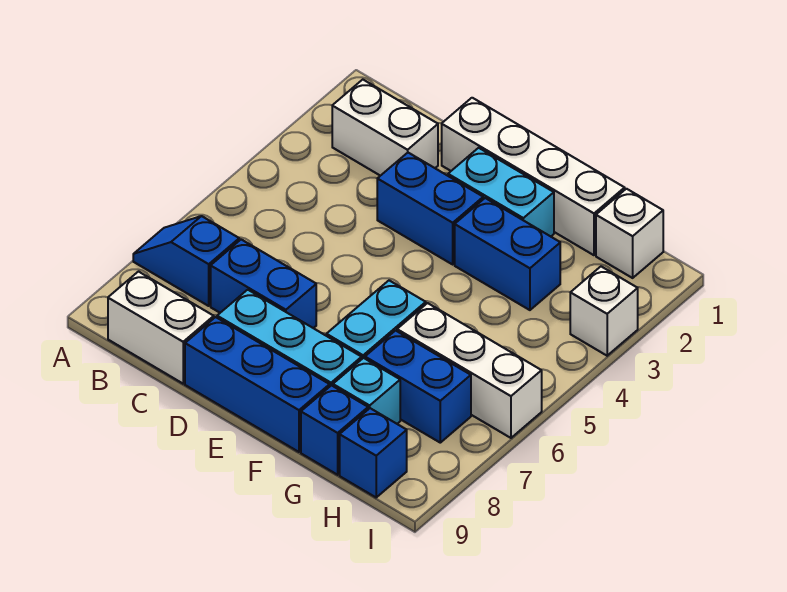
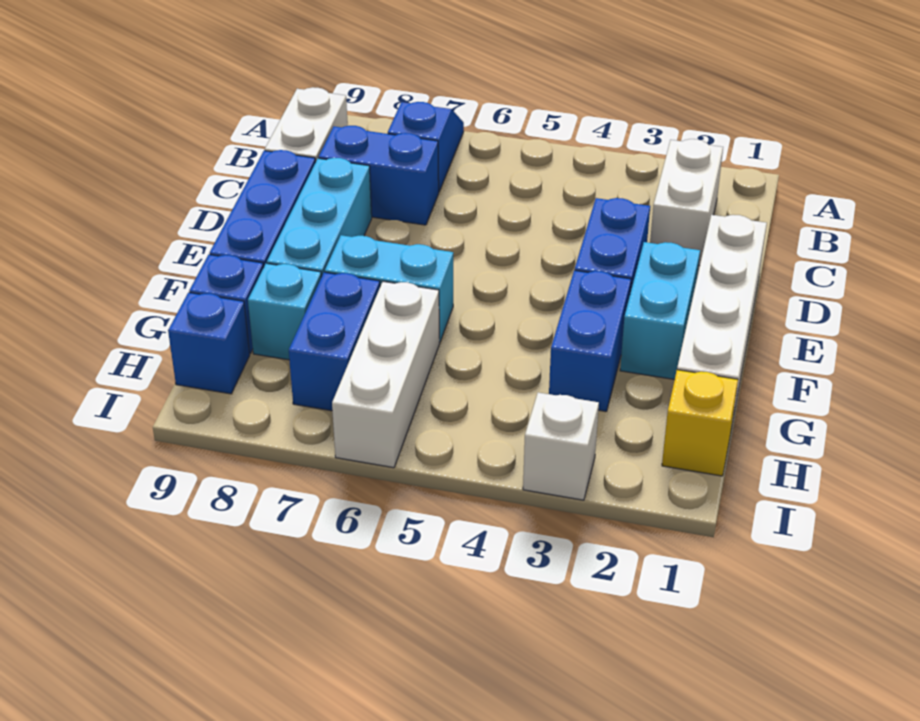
blue brick C7:D7 level 1 -> blue brick C7:C8 level 1
white brick H1 level 1 -> yellow brick H1 level 1

